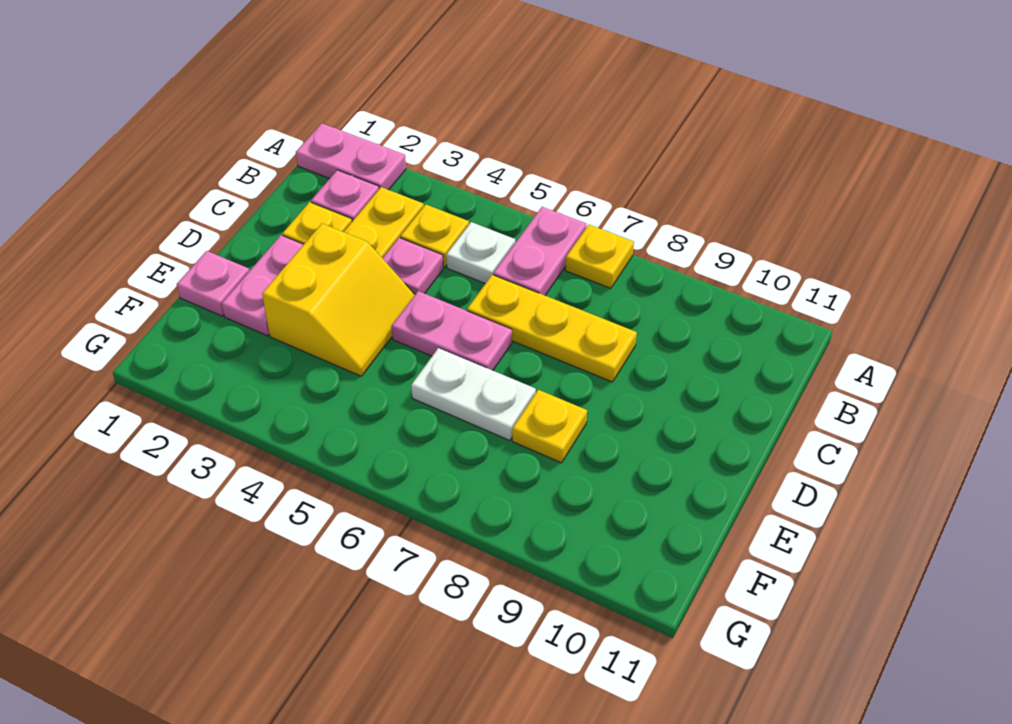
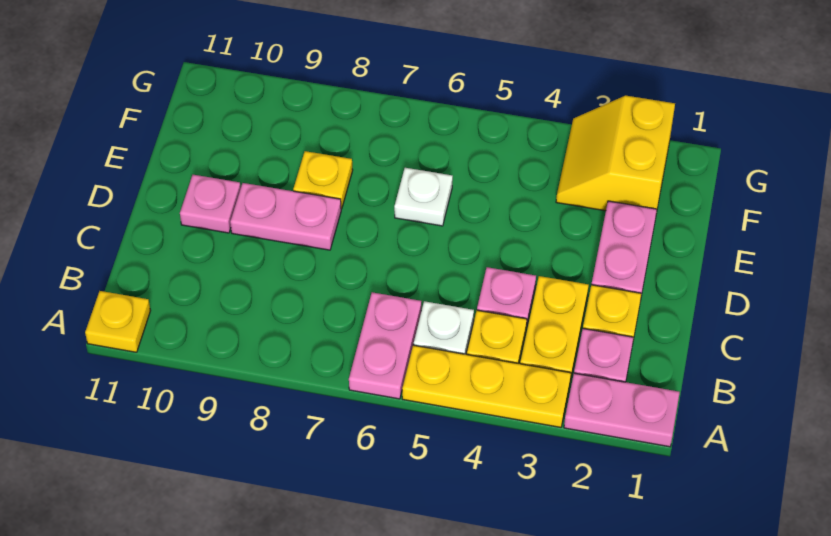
yellow plate A7 level 1 -> yellow plate A11 level 1
yellow plate C6:C8 level 1 -> yellow plate A3:A5 level 1
yellow slope D3:E4 level 1 top 3 -> yellow slope F2:G3 level 1 top 2
pink plate D5:D6 level 1 -> pink plate D8:D9 level 1
pink plate E1 level 1 -> pink plate D10 level 1
white plate E6:E7 level 1 -> white plate E6 level 1

